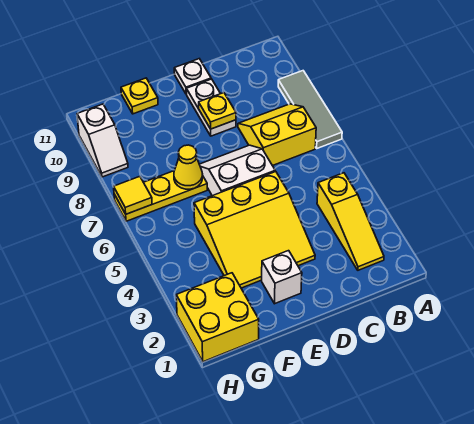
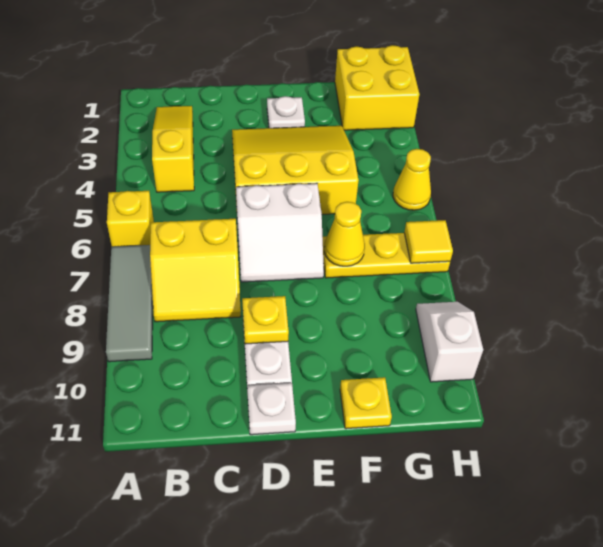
none -> yellow brick A6 level 1
white brick E2 level 1 -> white plate E2 level 1
none -> yellow cone H5 level 1

